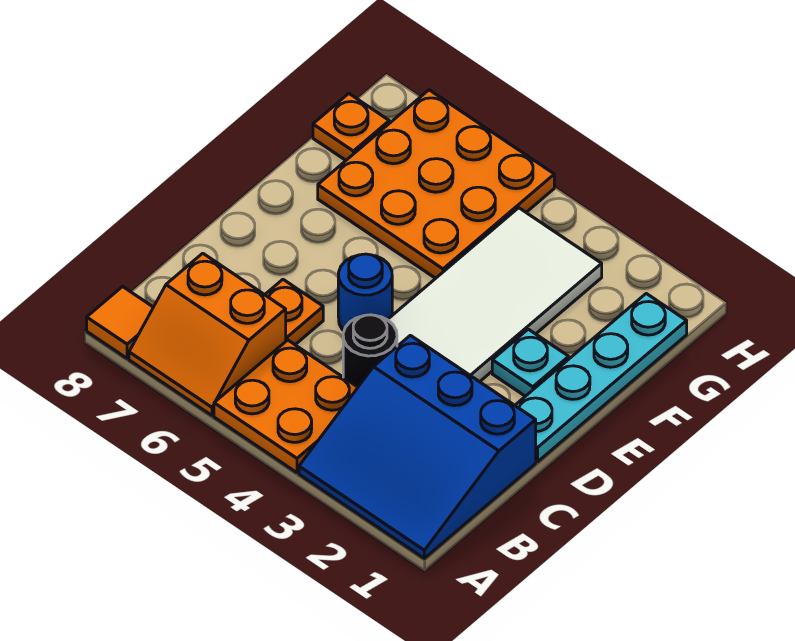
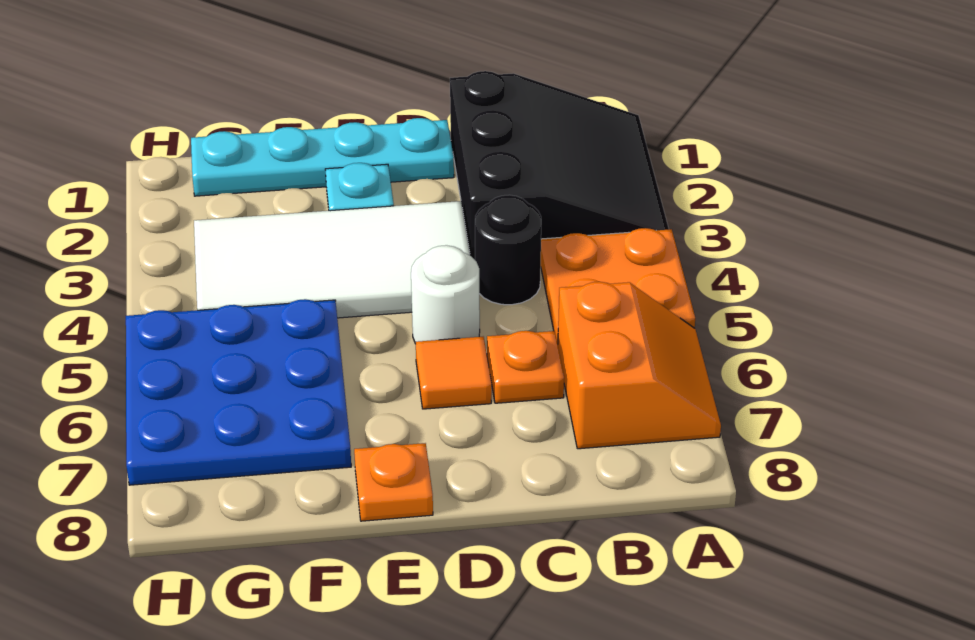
blue slope A1:C3 level 1 top C -> black slope A1:C3 level 1 top C
orange tile A8 level 1 -> orange tile D6 level 1
blue round brick D5 level 1 -> white round brick D5 level 1
orange plate F5:H7 level 1 -> blue plate F5:H7 level 1
orange plate G8 level 1 -> orange plate E8 level 1

